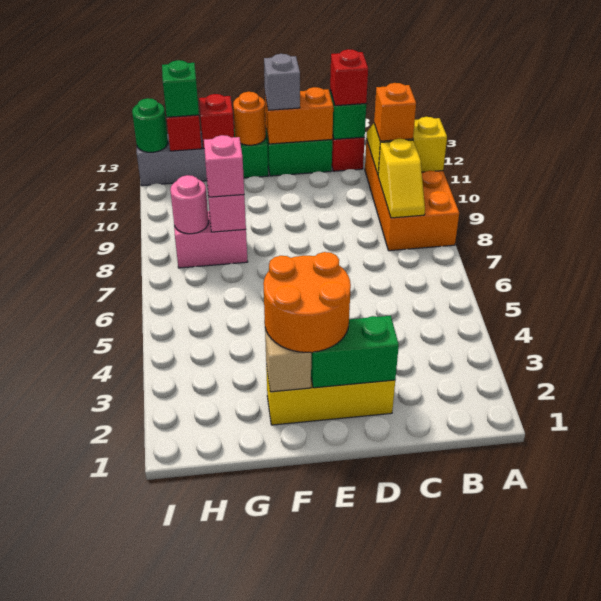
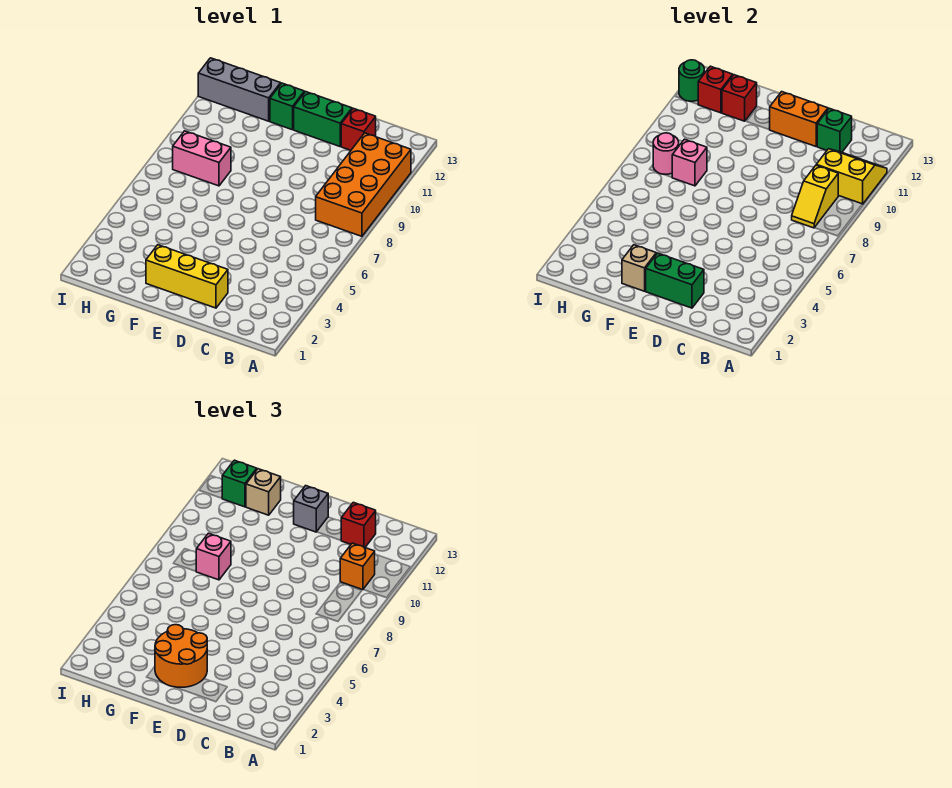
orange round brick F12 level 2 -> none
none -> tan brick G12 level 3

